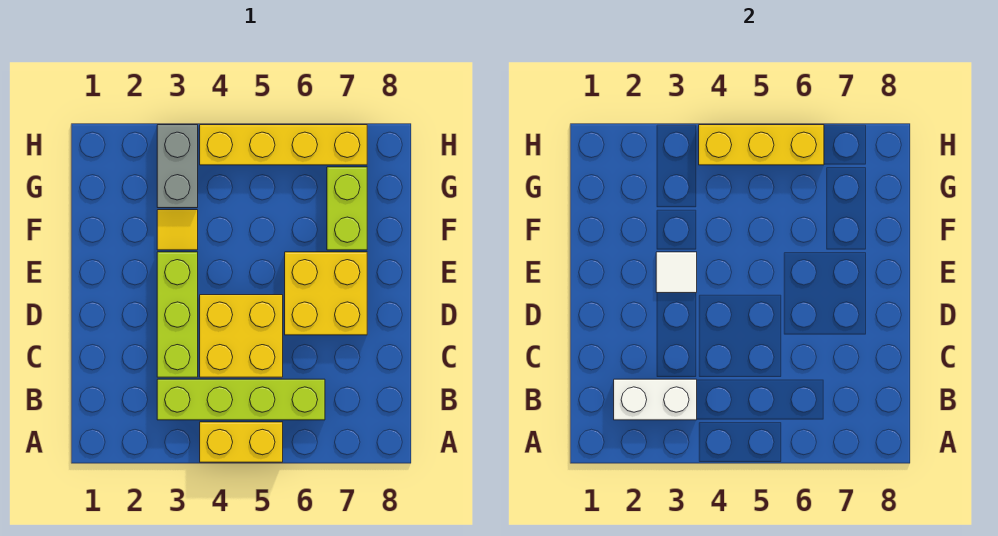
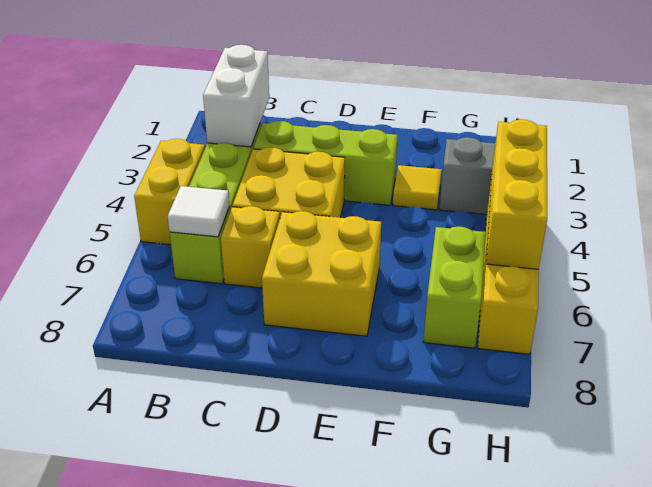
none -> yellow brick C6 level 1
white tile E3 level 2 -> white tile B6 level 2
lime brick F7:G7 level 1 -> lime brick G6:G7 level 1

